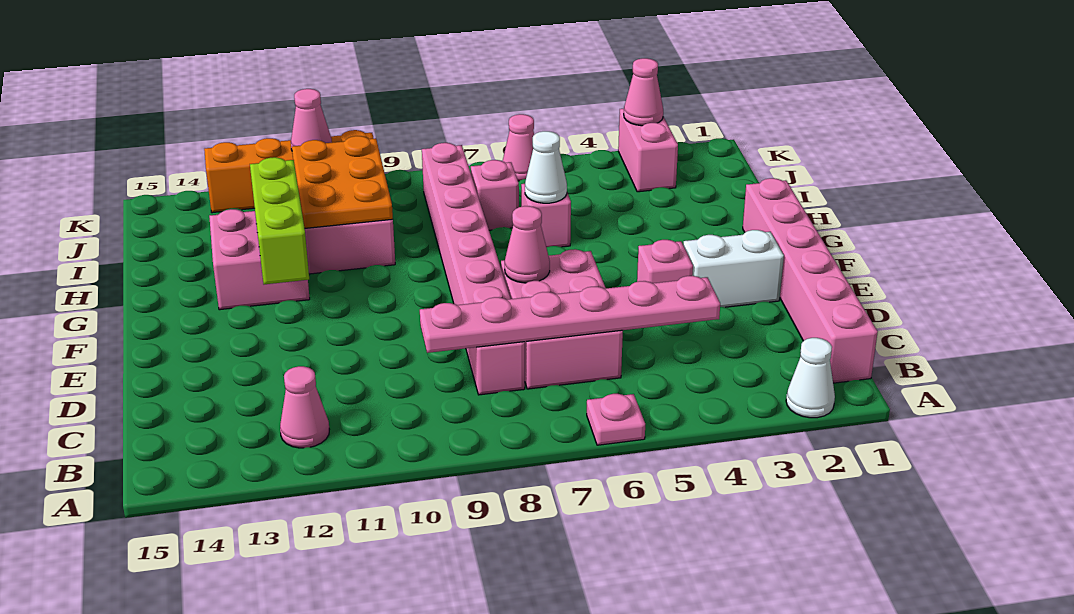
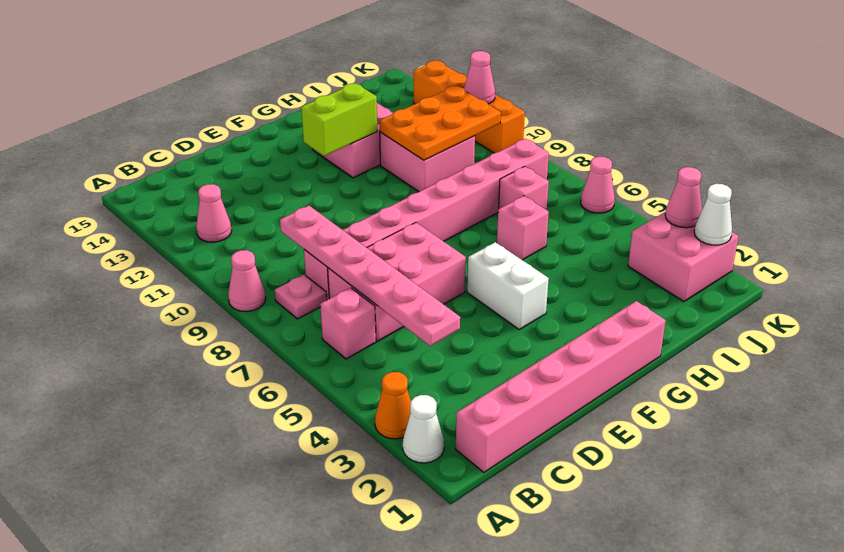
none -> orange cone A3 level 1
pink plate A6 level 1 -> pink plate B8 level 1
white brick E2:E3 level 1 -> white brick F4:F5 level 1
pink brick E4 level 1 -> pink brick B6 level 1
pink cone E7 level 2 -> pink cone A9 level 1
lime brick F12:H12 level 2 -> lime brick F12:G12 level 2
white cone H6 level 2 -> white cone K2 level 2
pink brick J3:K3 level 1 -> pink brick J2:K3 level 1

